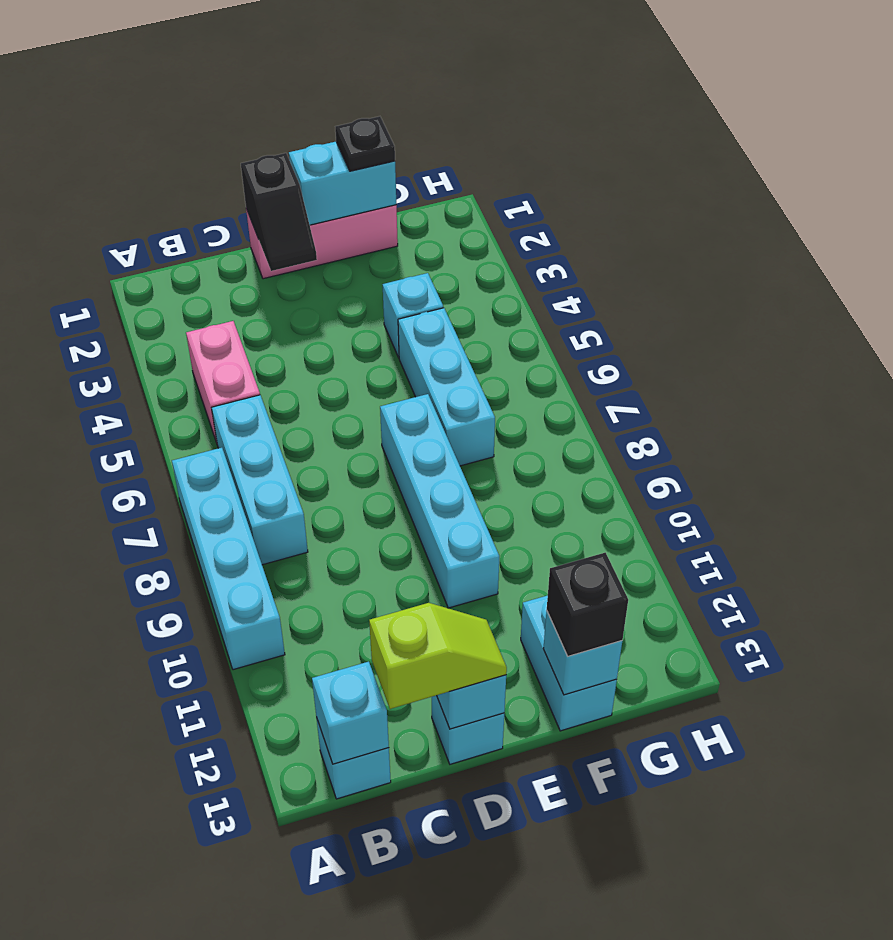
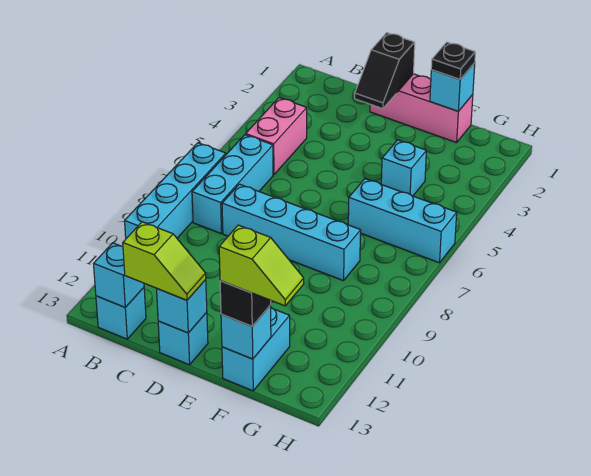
cyan brick E1:F1 level 2 -> cyan brick F1 level 2
cyan brick E7:E10 level 1 -> cyan brick C8:F8 level 1
cyan brick F5:F7 level 1 -> cyan brick F6:H6 level 1
none -> lime slope F13:G13 level 4 top F

